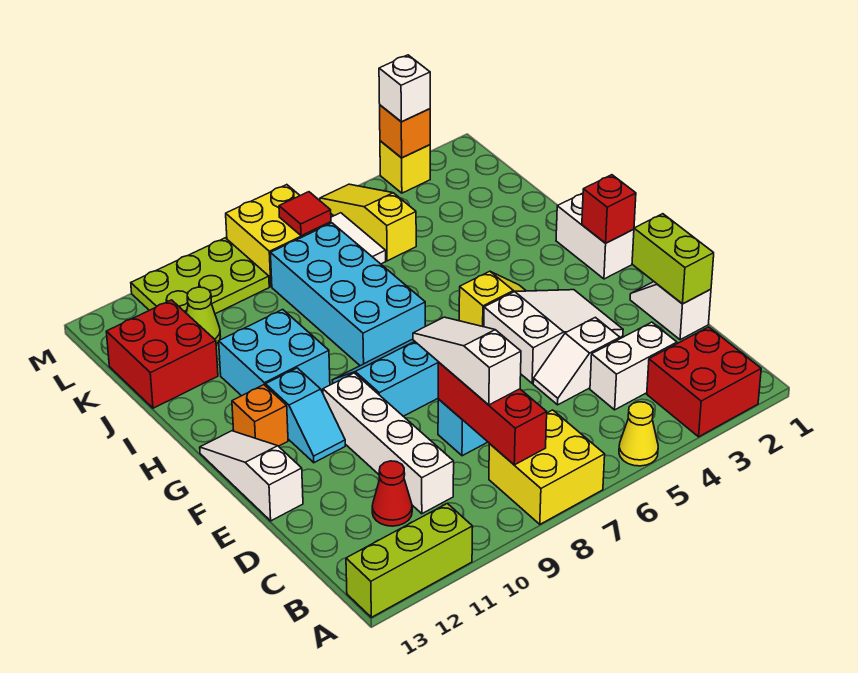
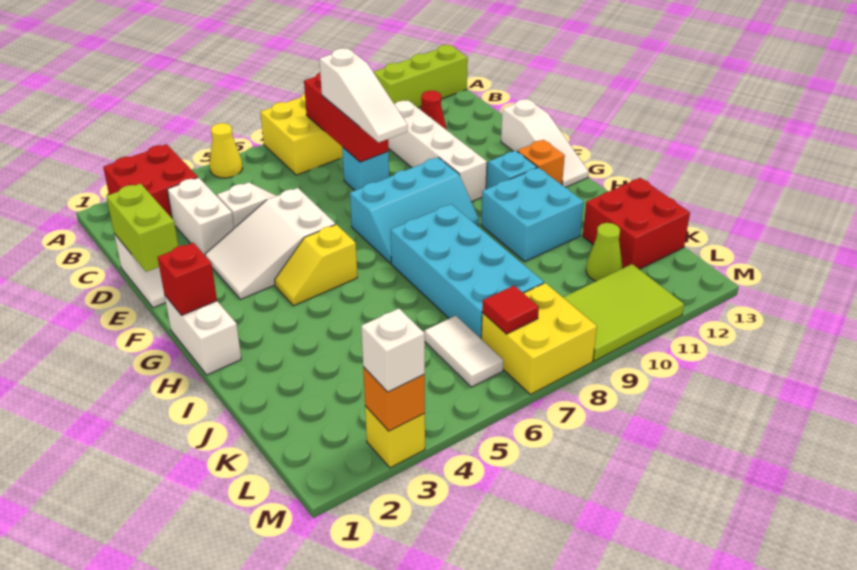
white brick C3:C4 level 1 -> white brick C3:D3 level 1
yellow slope K5:M5 level 1 top K -> none
lime plate L9:M11 level 1 -> lime tile L9:M11 level 1

